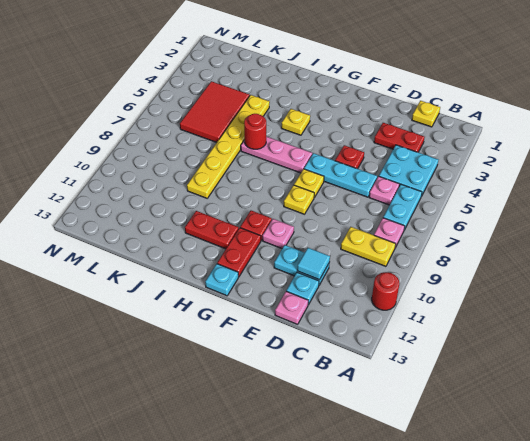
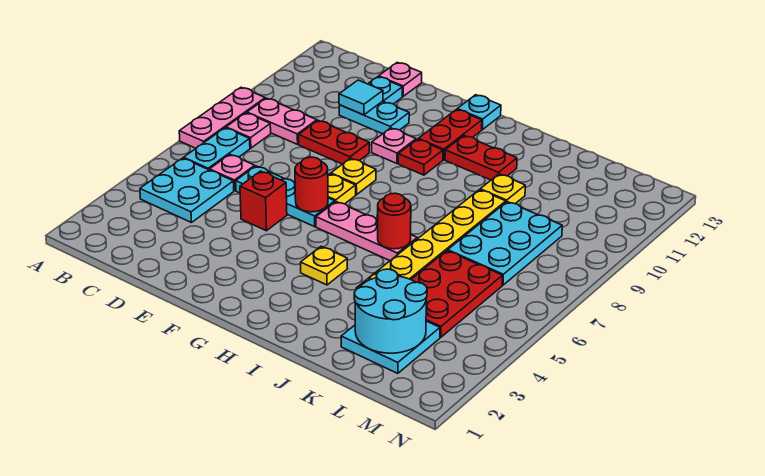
none -> pink plate A7:A9 level 1
red round brick A11 level 1 -> red round brick F6 level 2
yellow plate B9:C9 level 1 -> pink plate B9:C9 level 1
yellow plate C1 level 1 -> yellow plate J10 level 1
red plate C3:D3 level 1 -> red plate D9:E9 level 1
red plate E5 level 1 -> red brick E5 level 1
none -> cyan plate K2:L3 level 1
none -> cyan round brick K2:L3 level 2
red tile K4:L6 level 1 -> red plate K4:L6 level 1
none -> cyan plate K7:L9 level 1

